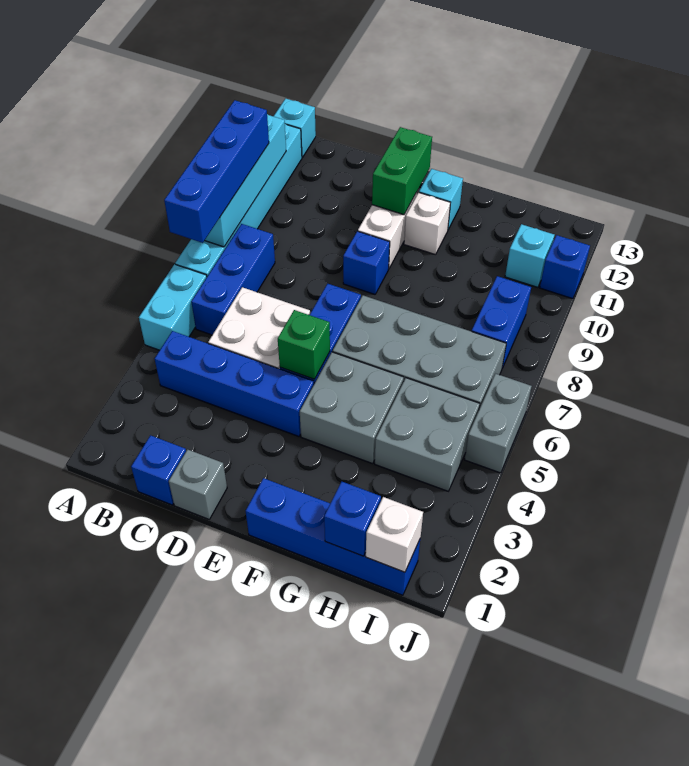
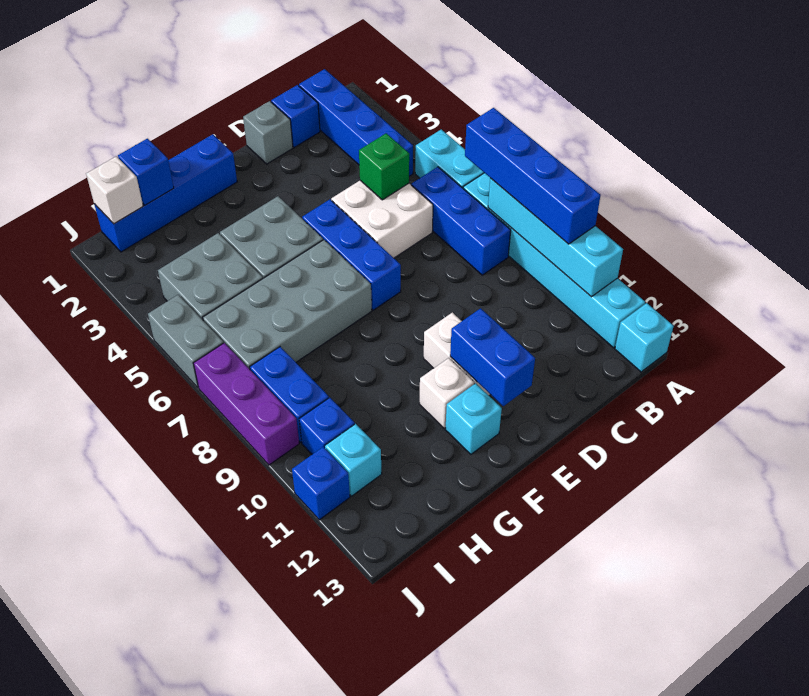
blue brick B4:E4 level 1 -> blue brick B1:B4 level 1
green brick E5 level 2 -> green brick C5 level 2
blue brick E9 level 1 -> blue brick I10 level 1
green brick E11:E12 level 2 -> blue brick E11:E12 level 2
none -> purple brick J7:J9 level 1

